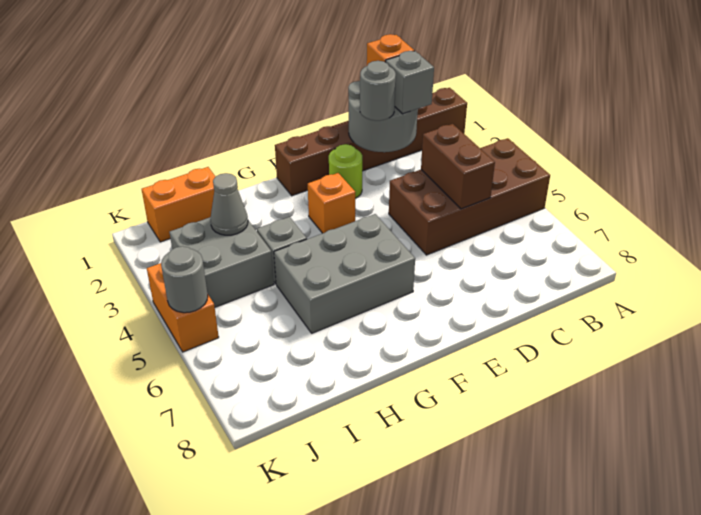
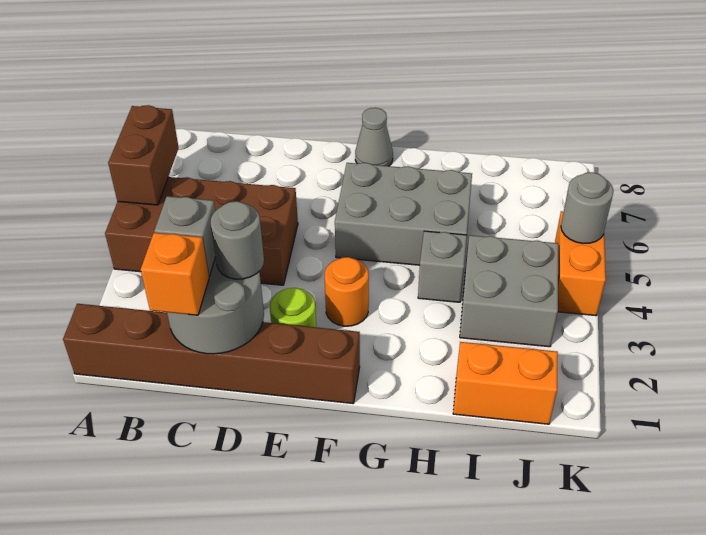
brown brick C4:C5 level 2 -> brown brick A5:A6 level 2
orange brick F3 level 1 -> orange round brick F3 level 1
grey cone I3 level 2 -> grey cone F8 level 1

